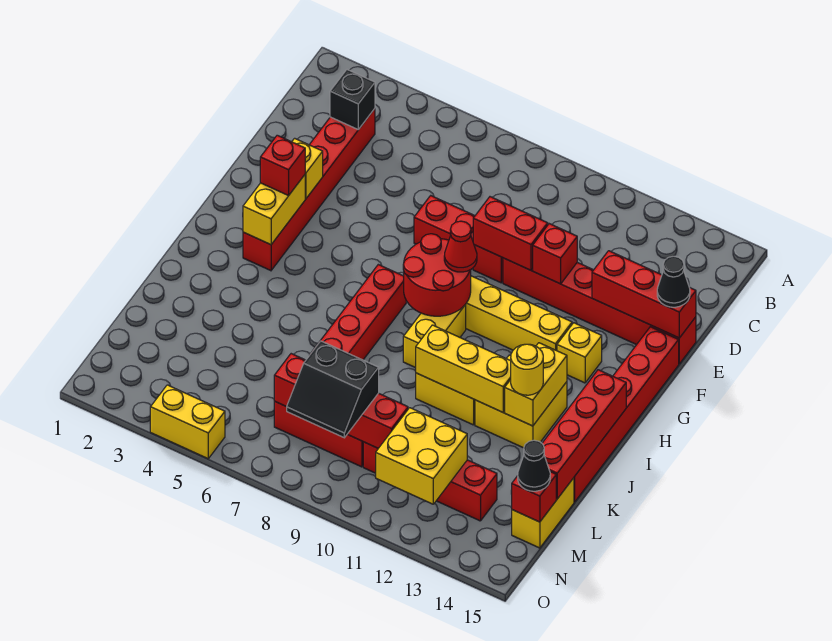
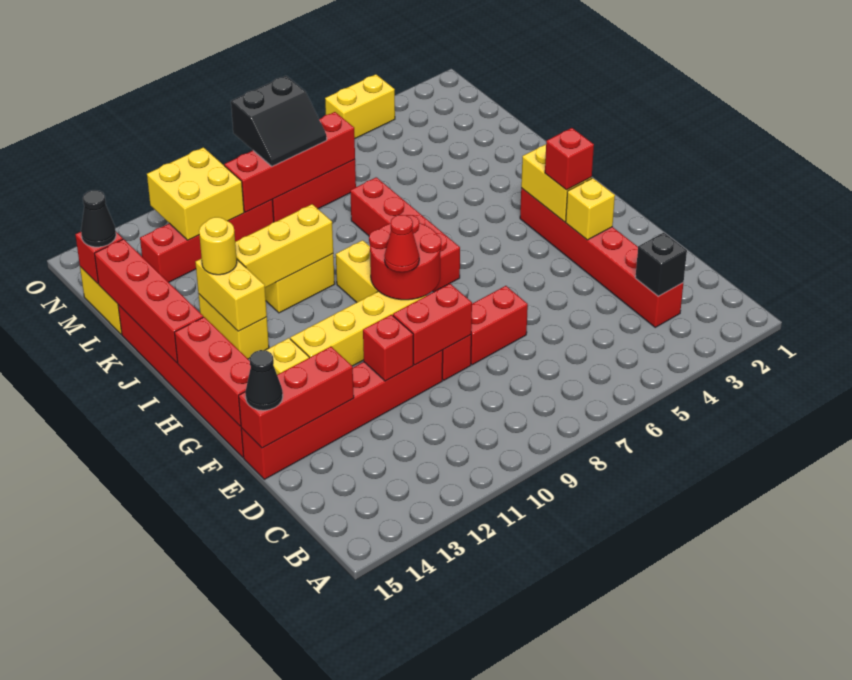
none -> red brick F15:H15 level 2
yellow brick I12:J13 level 1 -> yellow brick I13:J13 level 1
black slope M8:N9 level 3 top M -> black slope M8:N9 level 3 top N

